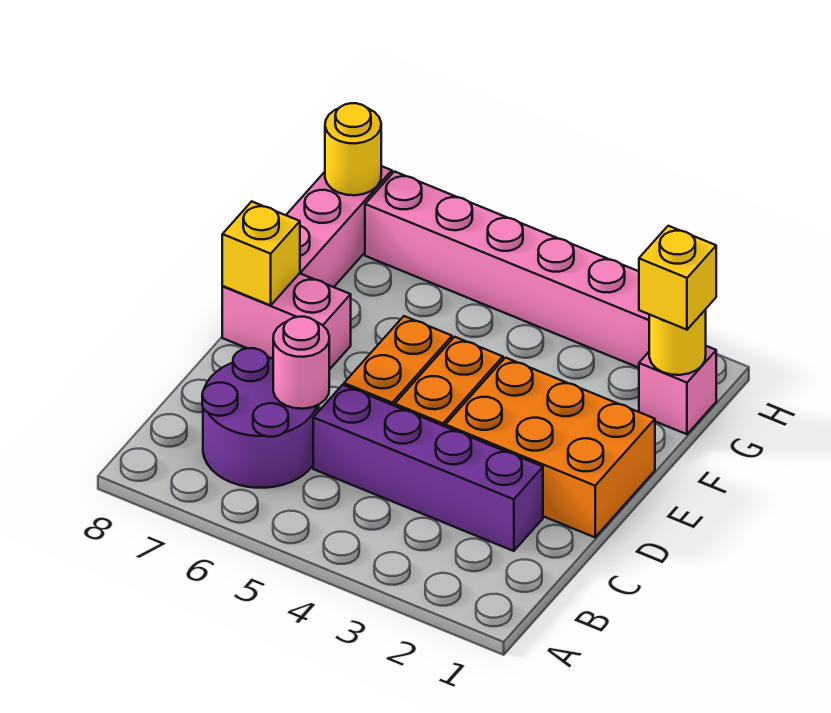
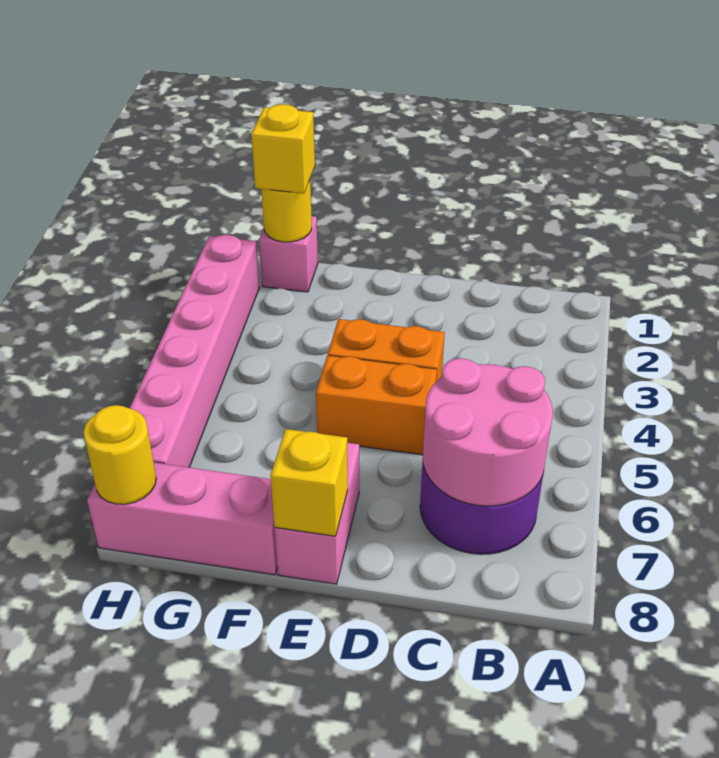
purple brick C2:C5 level 1 -> none
pink round brick C6 level 2 -> pink round brick B6:C7 level 2
orange brick D1:E3 level 1 -> none

